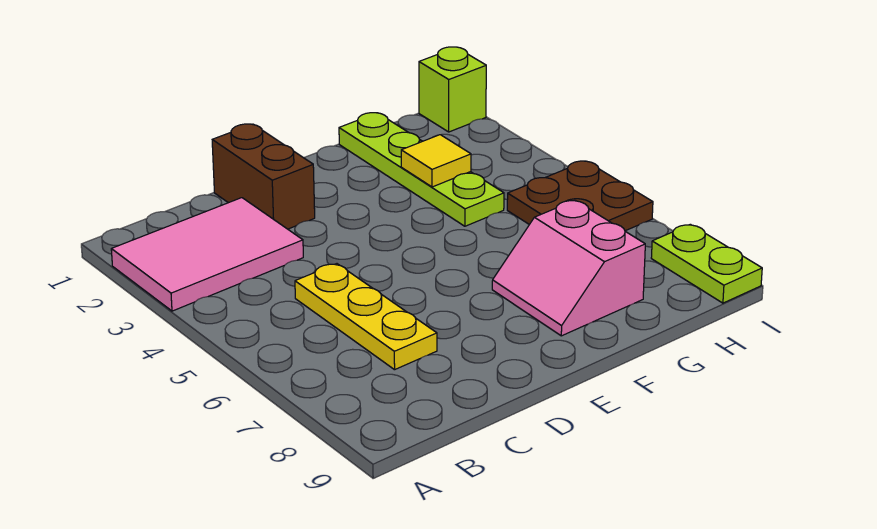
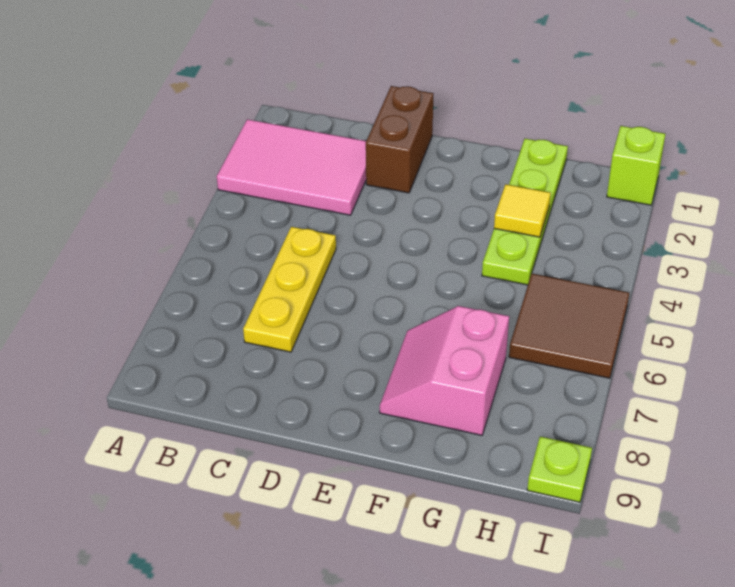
brown plate H5:I6 level 1 -> brown tile H5:I6 level 1
lime plate I8:I9 level 1 -> lime plate I9 level 1

